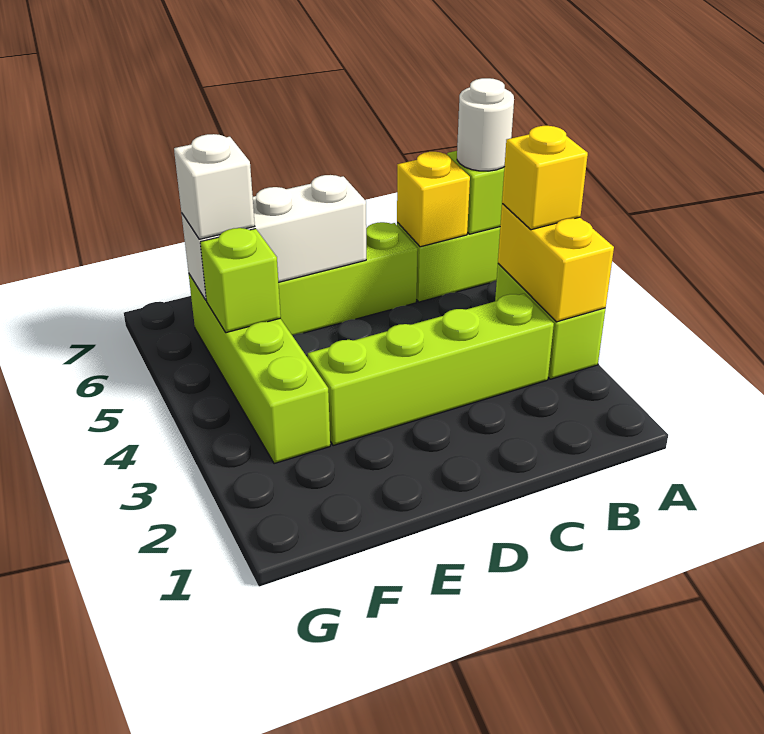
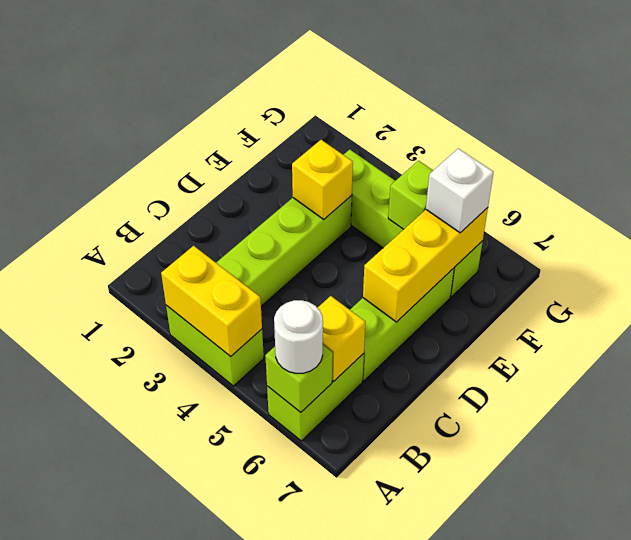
yellow brick A4 level 3 -> yellow brick E3 level 2
white brick D6:F6 level 2 -> yellow brick D6:F6 level 2

